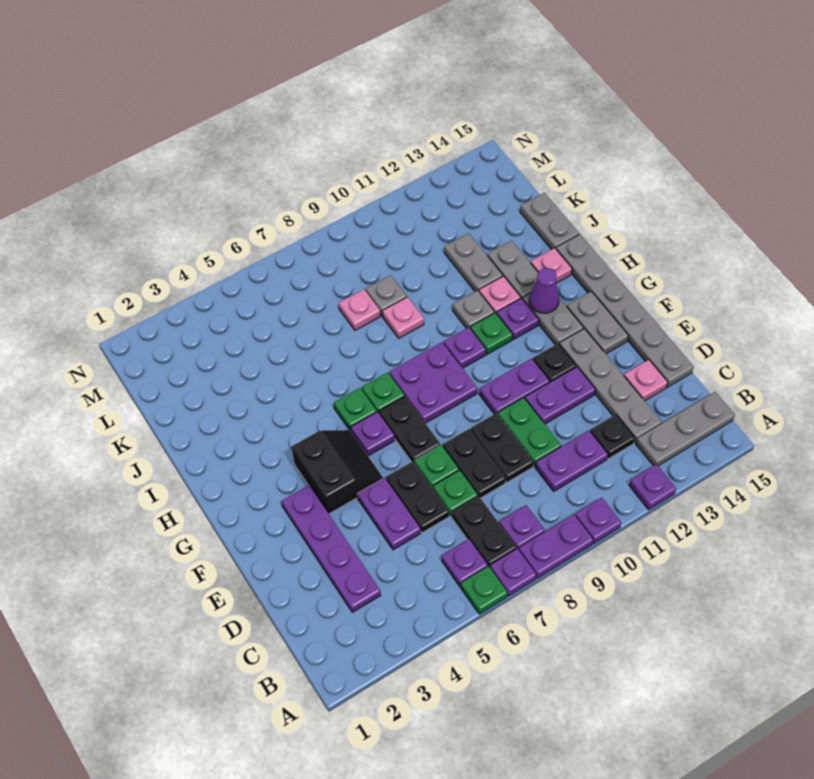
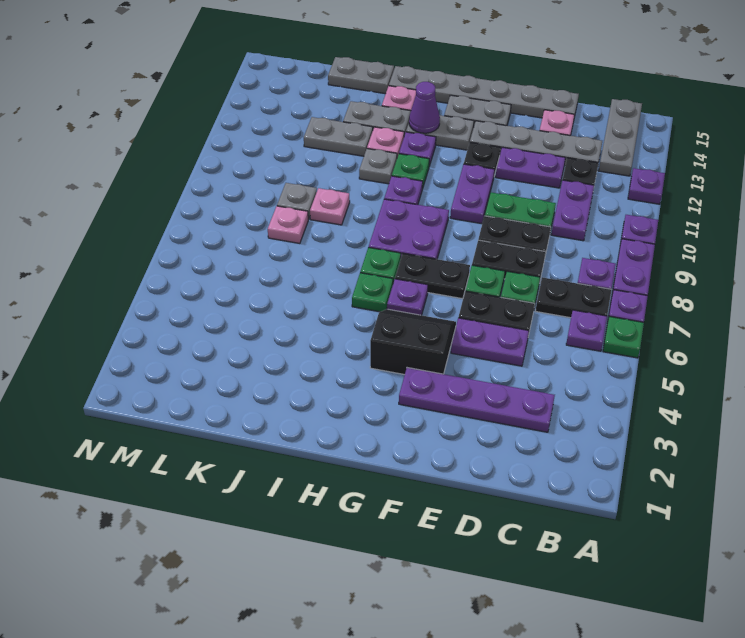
purple plate E11:E12 level 1 -> purple plate D12:E12 level 1

